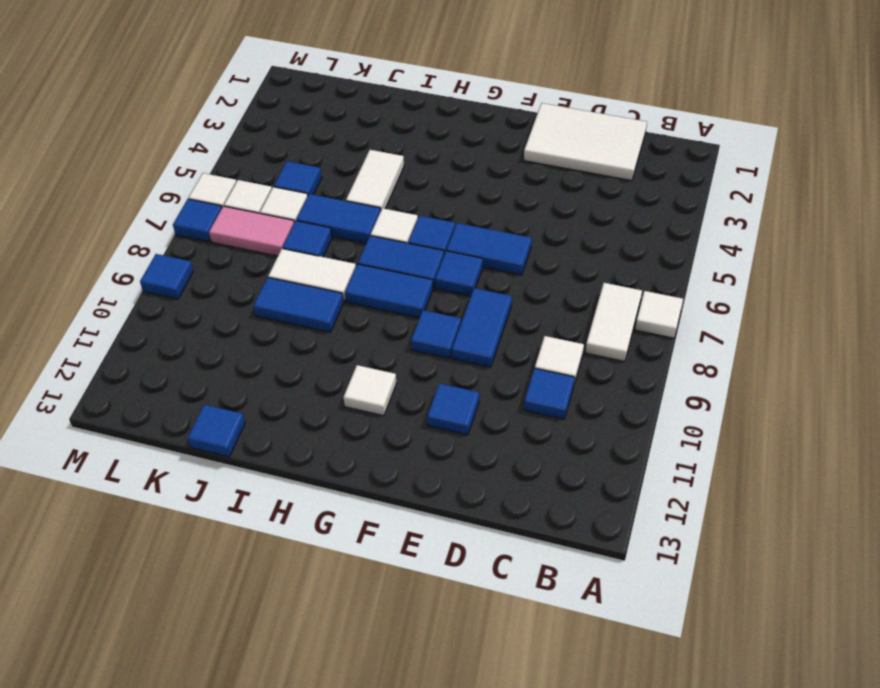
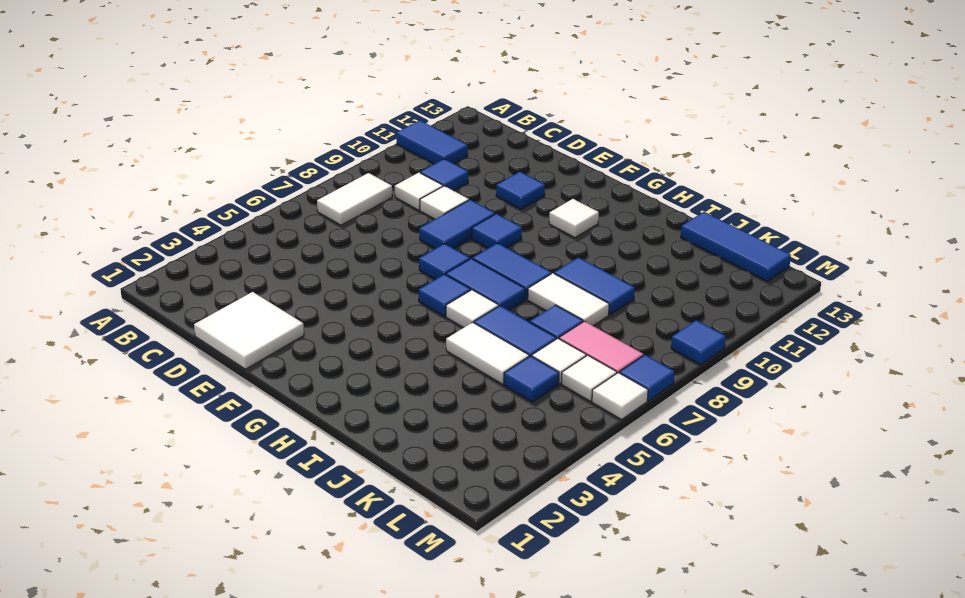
white tile A7 level 1 -> white tile D9 level 1
white tile C1:E2 level 1 -> white tile D1:E2 level 1
blue tile E6:F6 level 1 -> blue tile A11:B11 level 1
white tile I4:I5 level 1 -> white tile I5:J5 level 1
blue tile J13 level 1 -> blue tile J13:L13 level 1

